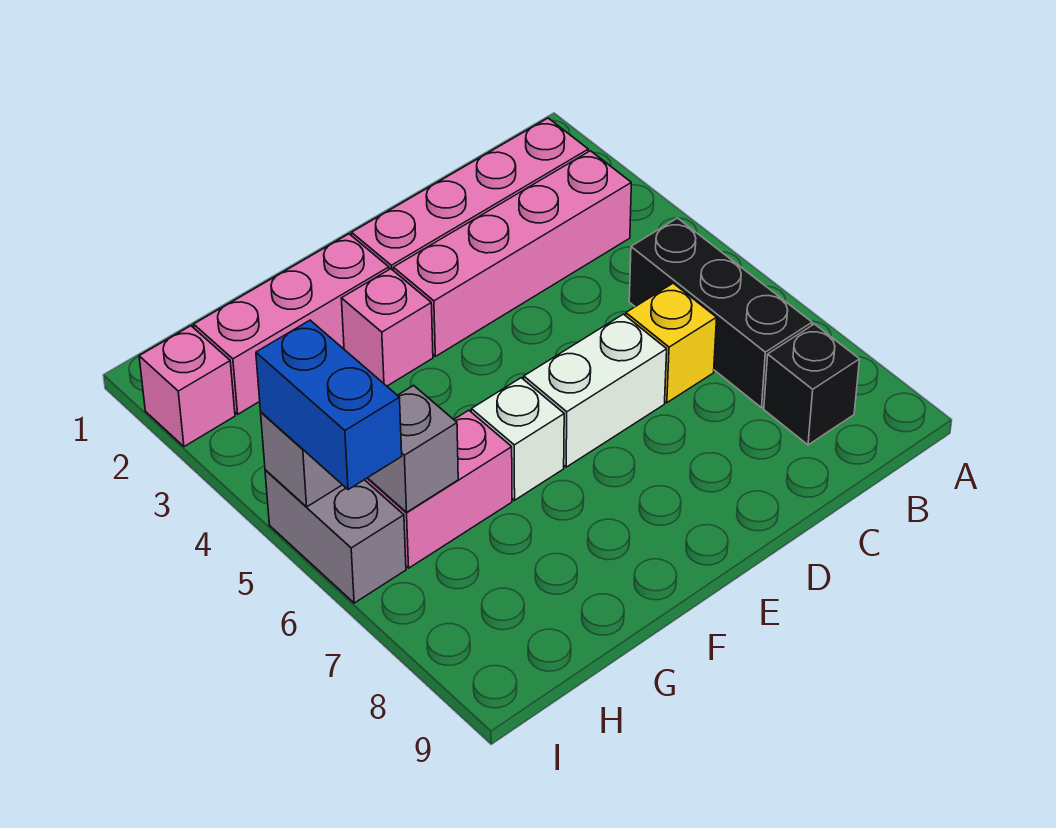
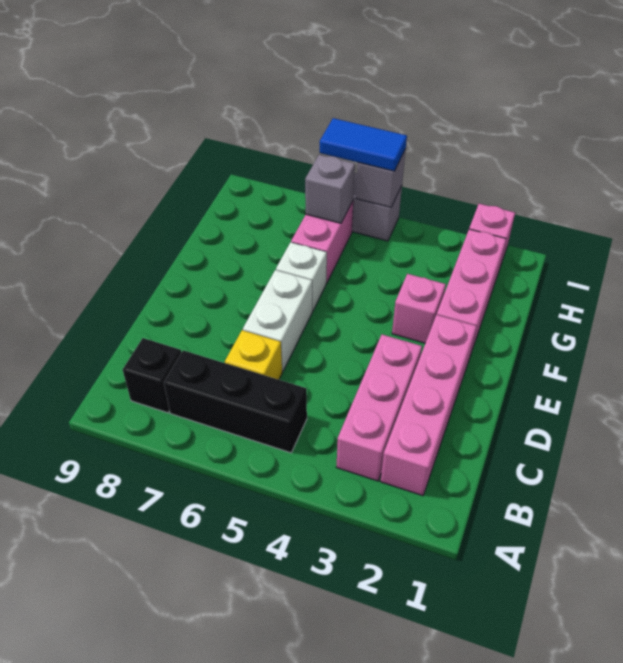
pink brick B3:E3 level 1 -> pink brick B3:D3 level 1
blue brick I5:I6 level 3 -> blue tile I5:I6 level 3

